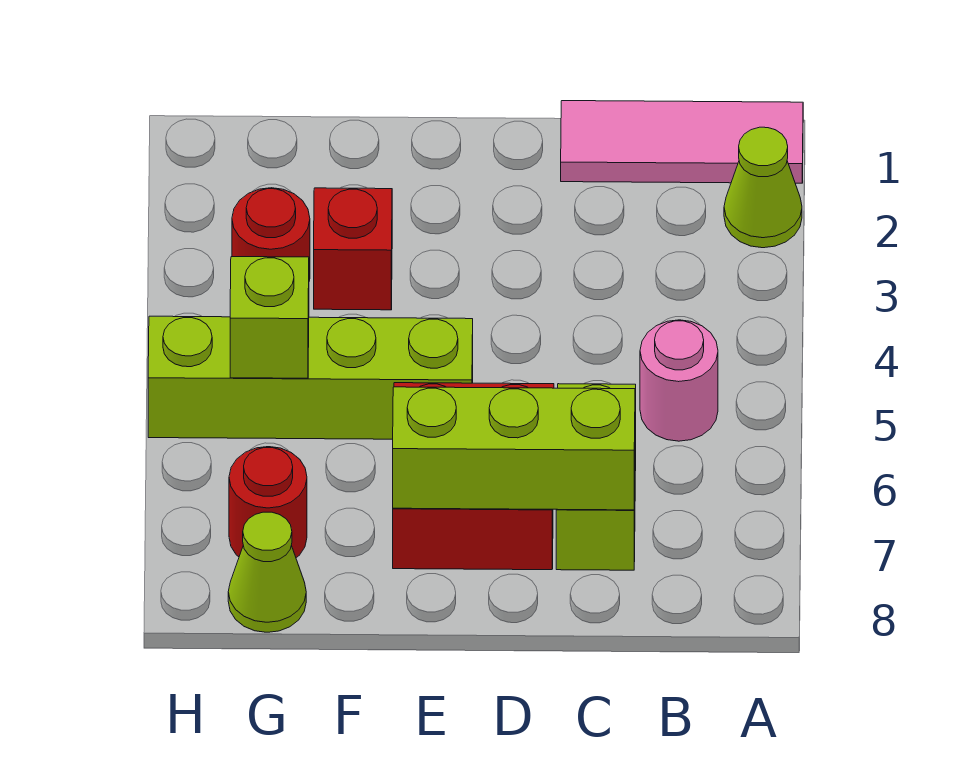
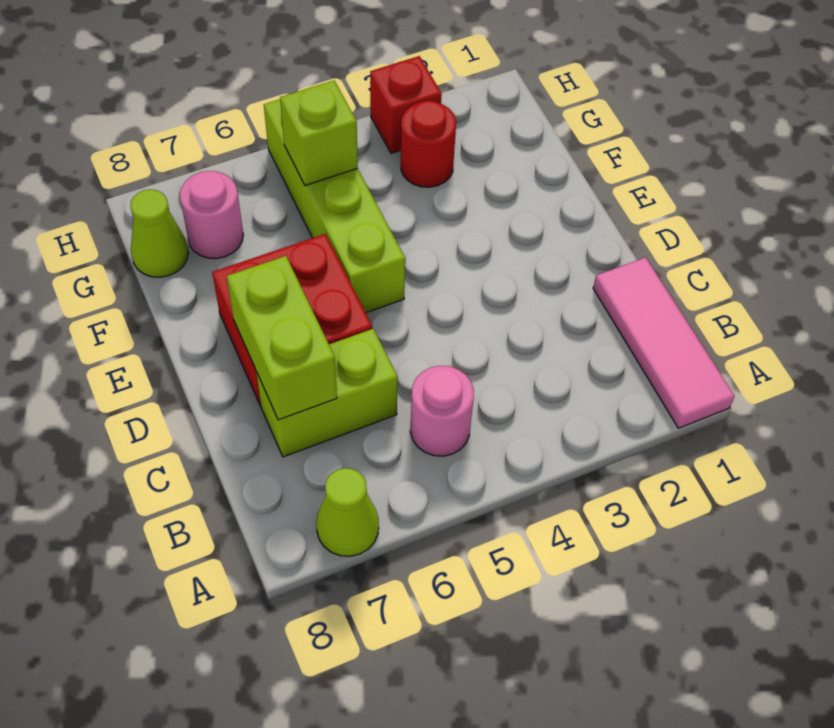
lime cone A2 level 1 -> lime cone A7 level 1
lime brick C7:E7 level 2 -> lime brick C7:D7 level 2
red brick F3 level 1 -> red brick H3 level 1
red round brick G7 level 1 -> pink round brick G7 level 1

